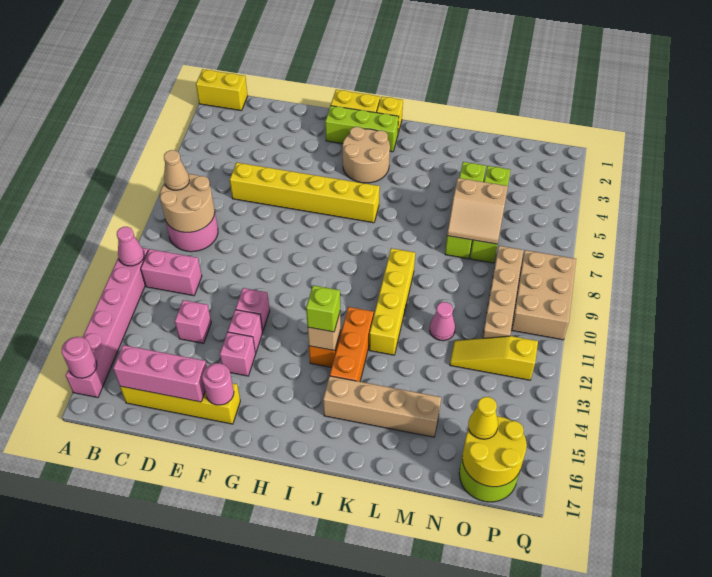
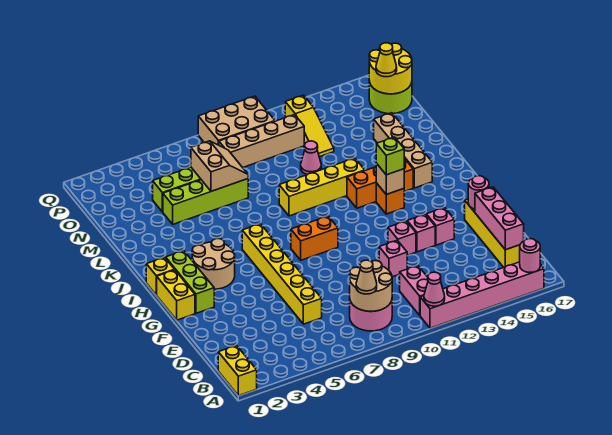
pink brick D13 level 1 -> pink brick E11 level 1
none -> orange brick H8:H9 level 1

